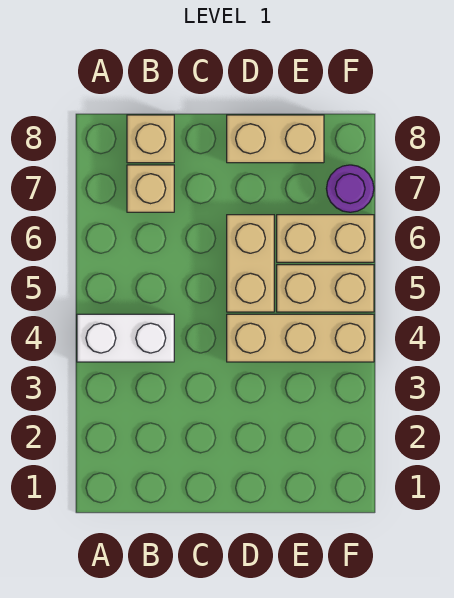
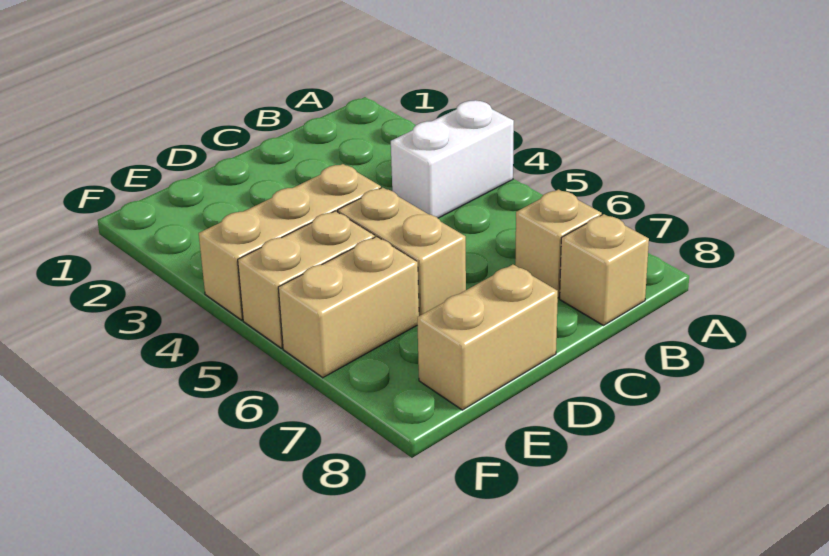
purple round brick F7 level 1 -> none

